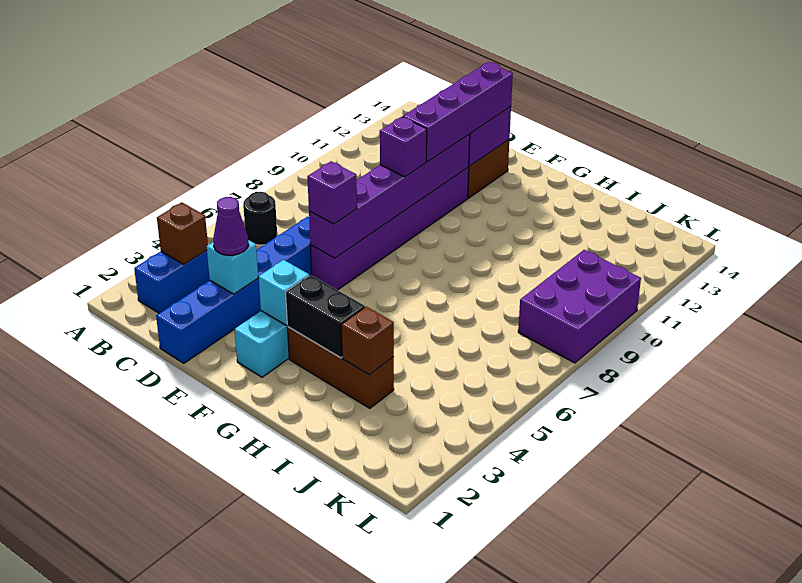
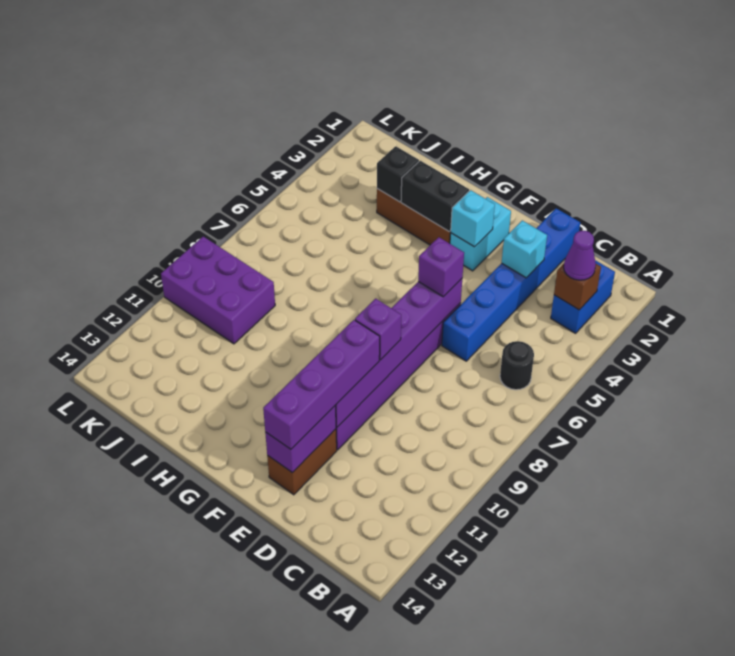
purple cone D3 level 3 -> purple cone B3 level 3
brown brick I3 level 2 -> black brick I3 level 2
purple brick K8:L10 level 1 -> purple brick J9:L10 level 1

